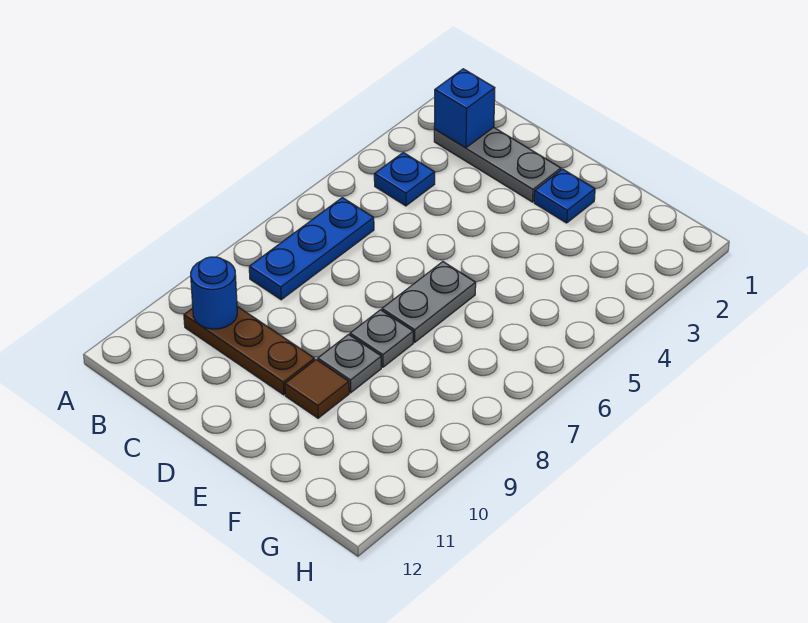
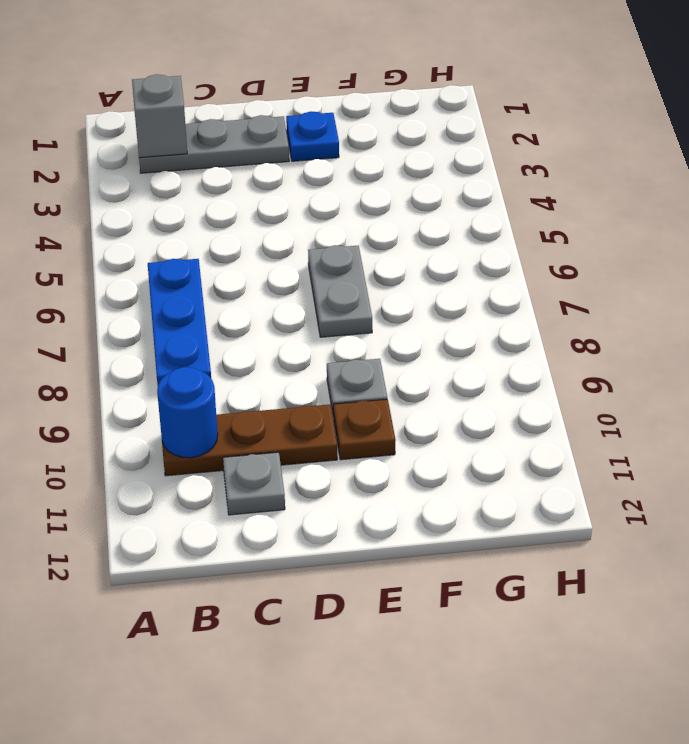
blue brick B2 level 2 -> grey brick B2 level 2
blue plate B4 level 1 -> none
grey plate E8 level 1 -> grey plate C11 level 1
brown tile E10 level 1 -> brown plate E10 level 1

